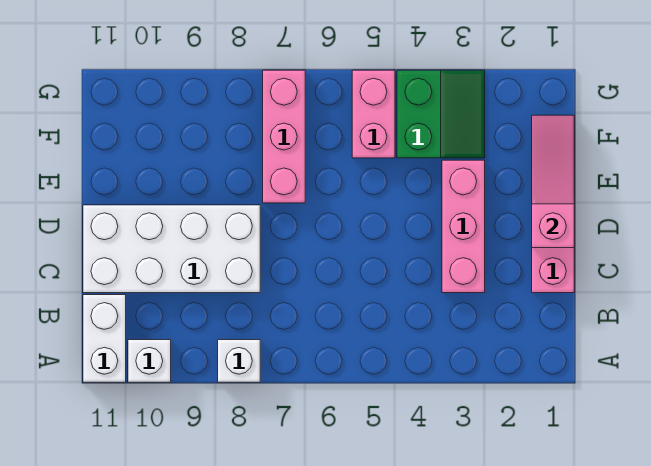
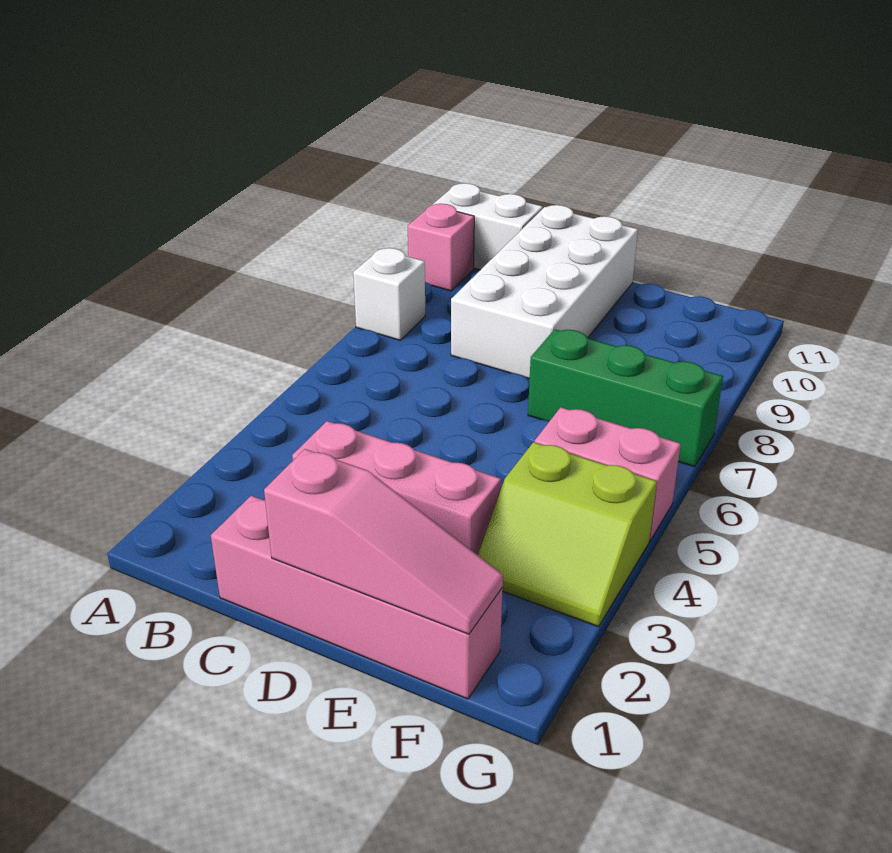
white brick A10 level 1 -> pink brick A10 level 1
pink brick E7:G7 level 1 -> green brick E7:G7 level 1
green slope F3:G4 level 1 top 4 -> lime slope F3:G4 level 1 top 4

